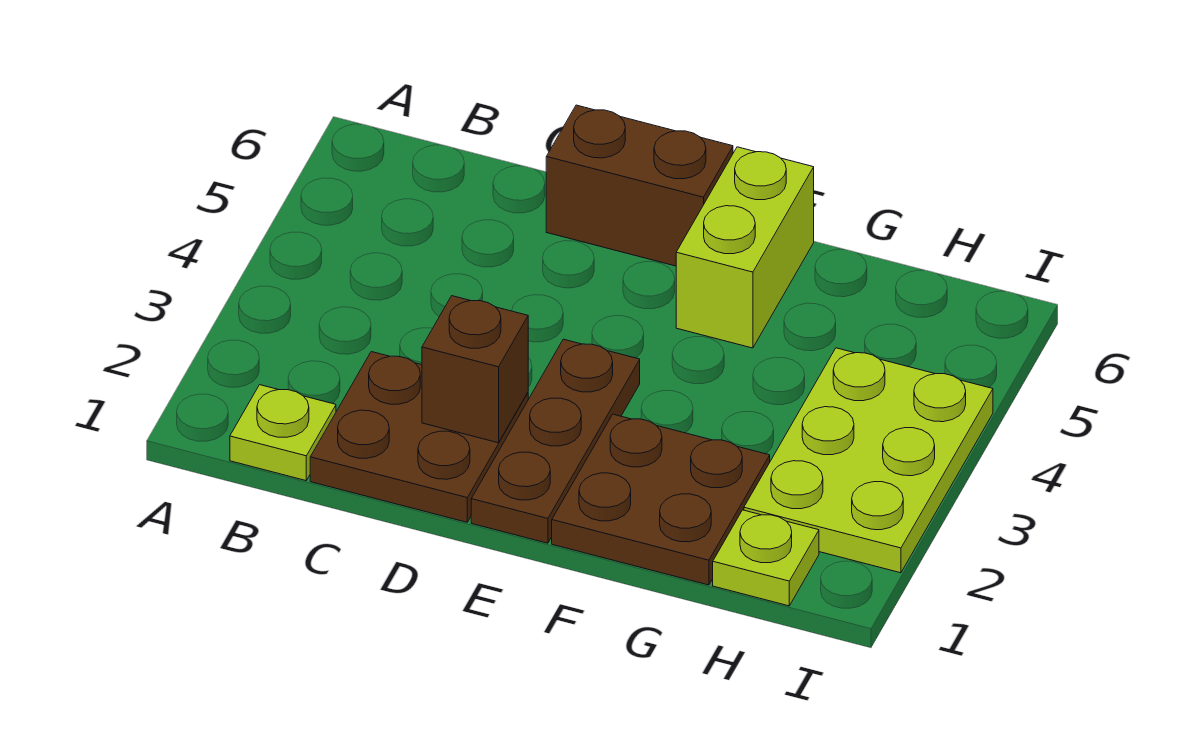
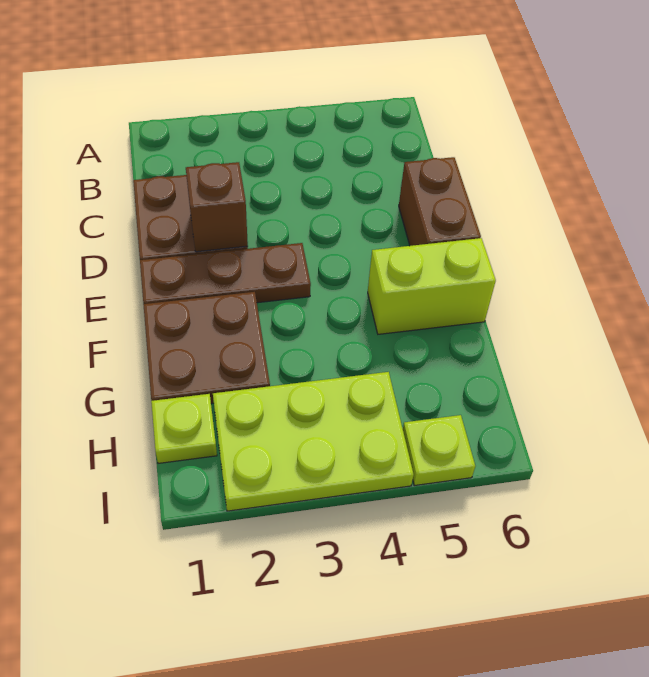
lime plate B1 level 1 -> lime plate I5 level 1

